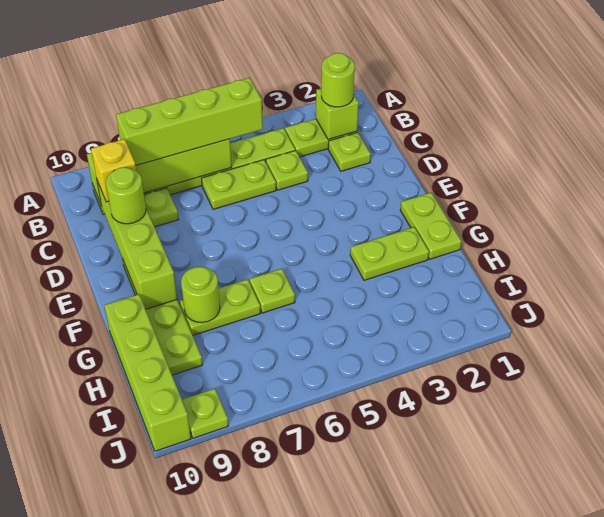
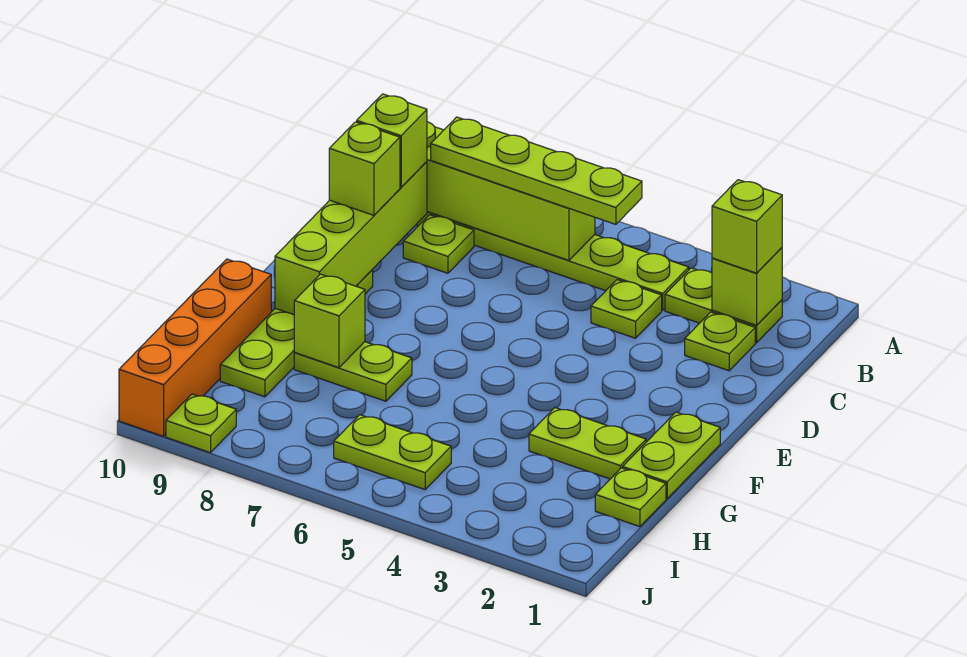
lime round brick B2 level 3 -> lime brick B2 level 3
lime brick B5:B8 level 3 -> lime plate B5:B8 level 3
lime plate C5:C6 level 1 -> lime plate I5:I6 level 1
yellow brick C9 level 3 -> lime brick C9 level 3
lime round brick D9 level 3 -> lime brick D9 level 3
lime plate G6 level 1 -> lime plate H1 level 1
lime round brick G8 level 2 -> lime brick G8 level 2
lime brick G10:J10 level 1 -> orange brick G10:J10 level 1

